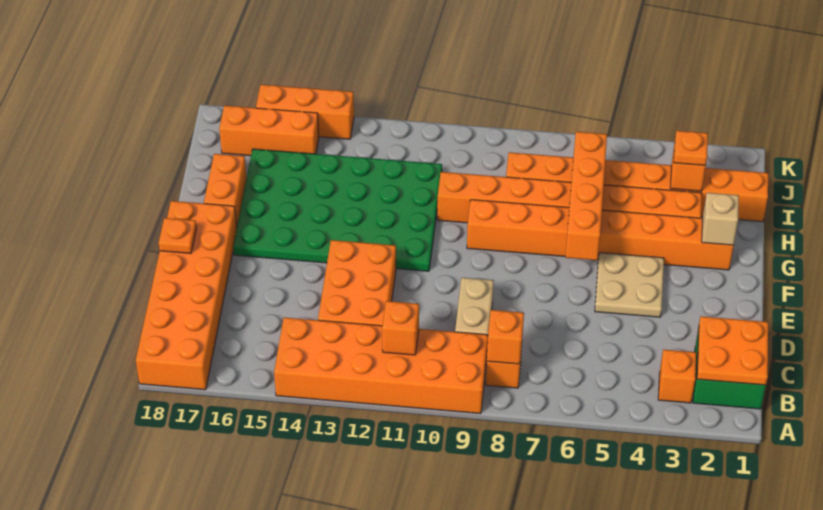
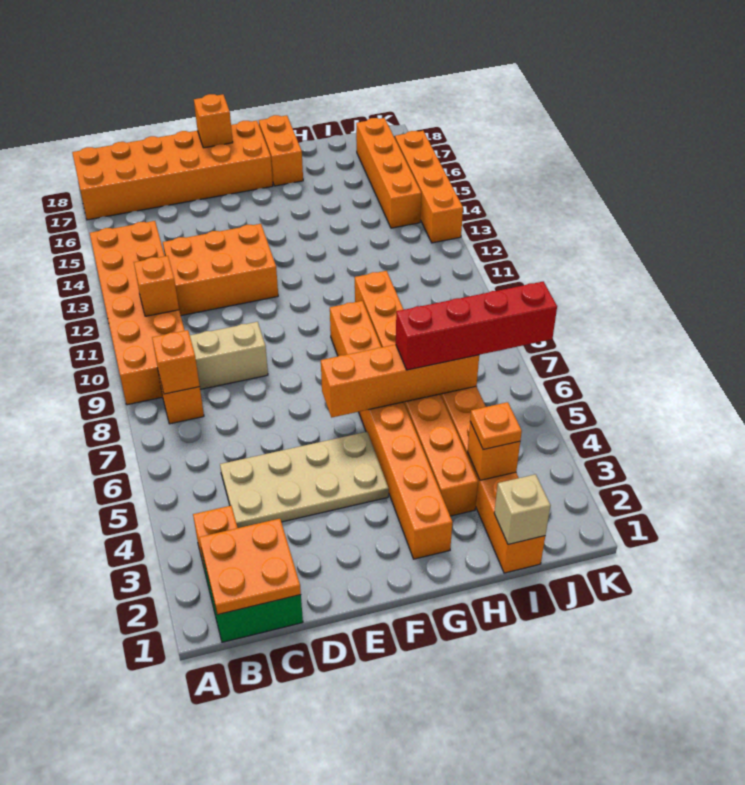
tan plate E4:F5 level 1 -> tan plate C4:F5 level 1
orange plate E18 level 2 -> orange brick E18 level 2
green plate F11:I16 level 1 -> none
tan brick G2 level 2 -> tan brick I1 level 2
orange brick G17:H17 level 1 -> orange brick G17:G18 level 1
none -> red brick H6:K6 level 3
orange brick J15:J17 level 1 -> orange brick J14:J17 level 1
orange brick K14:K16 level 1 -> orange brick K13:K16 level 1

